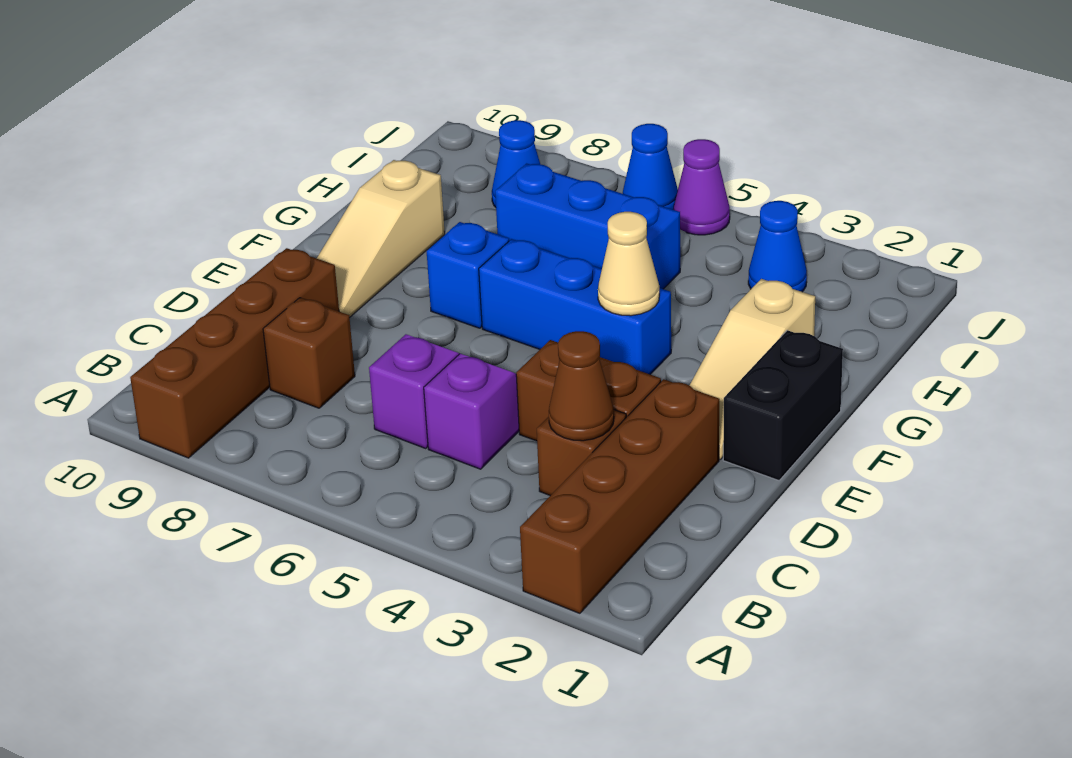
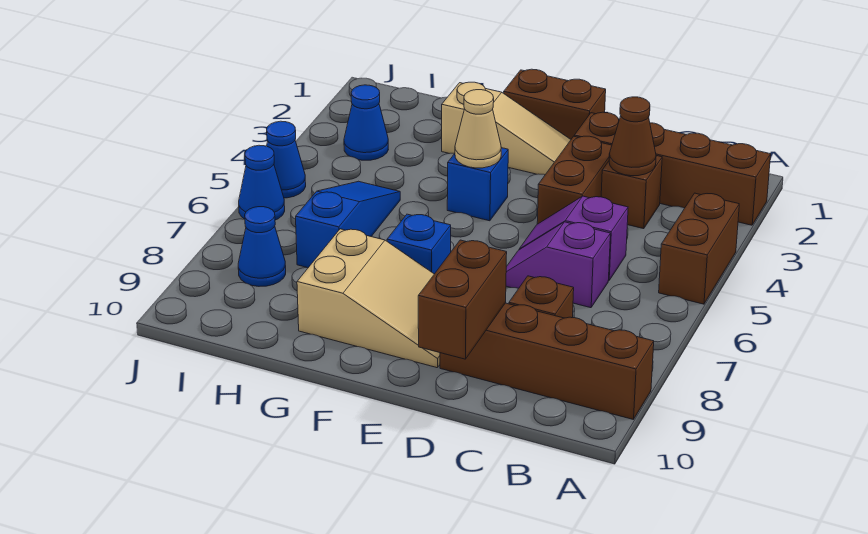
none -> brown brick A4:A5 level 1
none -> brown brick D9:D10 level 2
black brick E1:F1 level 1 -> brown brick E1:F1 level 1
tan slope E9:G9 level 1 top G -> tan slope E8:G9 level 1 top G
blue brick F4:F6 level 1 -> blue brick F4 level 1
blue brick H5:H7 level 1 -> blue slope H5:H7 level 1 top 7
purple cone J5 level 1 -> blue cone J5 level 1

